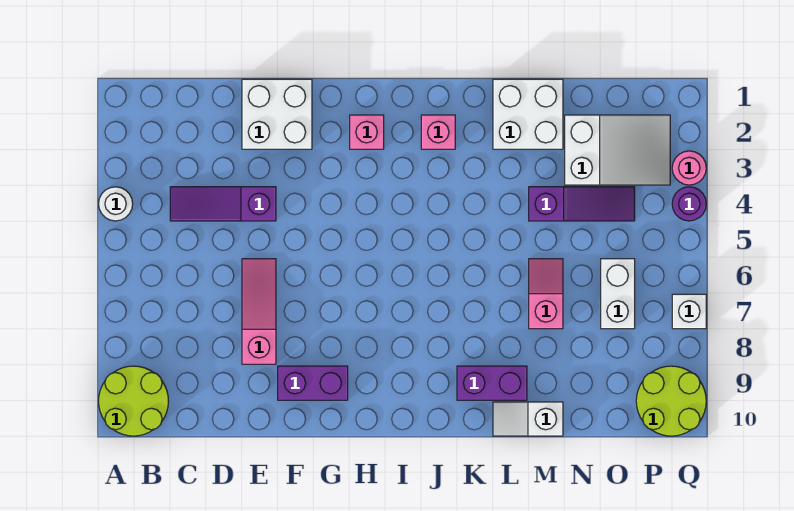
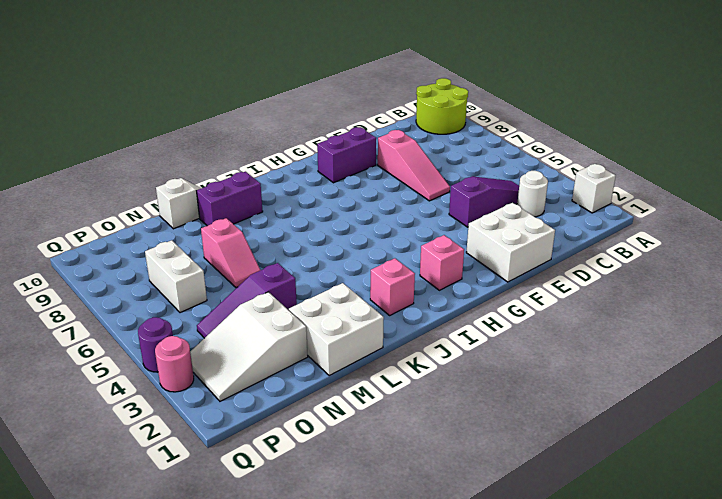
white round brick A4 level 1 -> white round brick C3 level 1
lime round brick P9:Q10 level 1 -> none
white brick Q7 level 1 -> white brick A2 level 1

